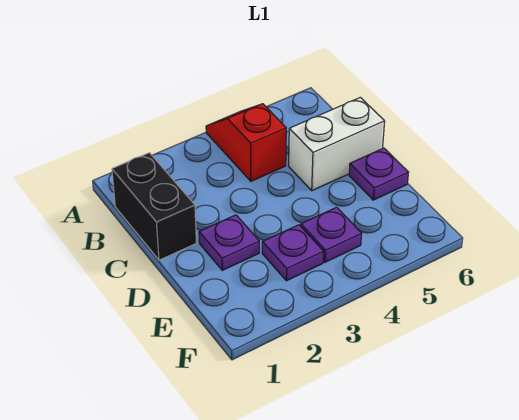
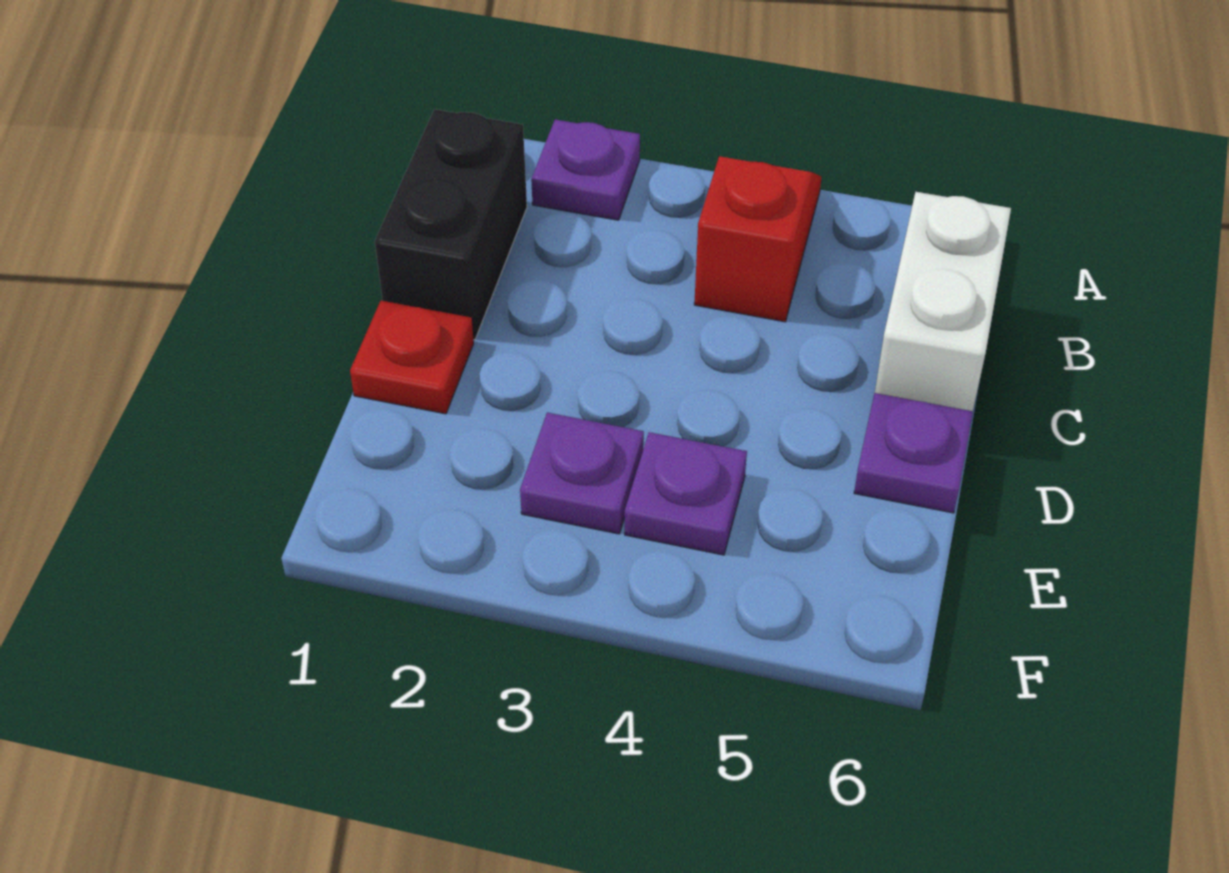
white brick C5:C6 level 1 -> white brick B6:C6 level 1
none -> red plate D1 level 1
purple plate D2 level 1 -> purple plate A2 level 1

